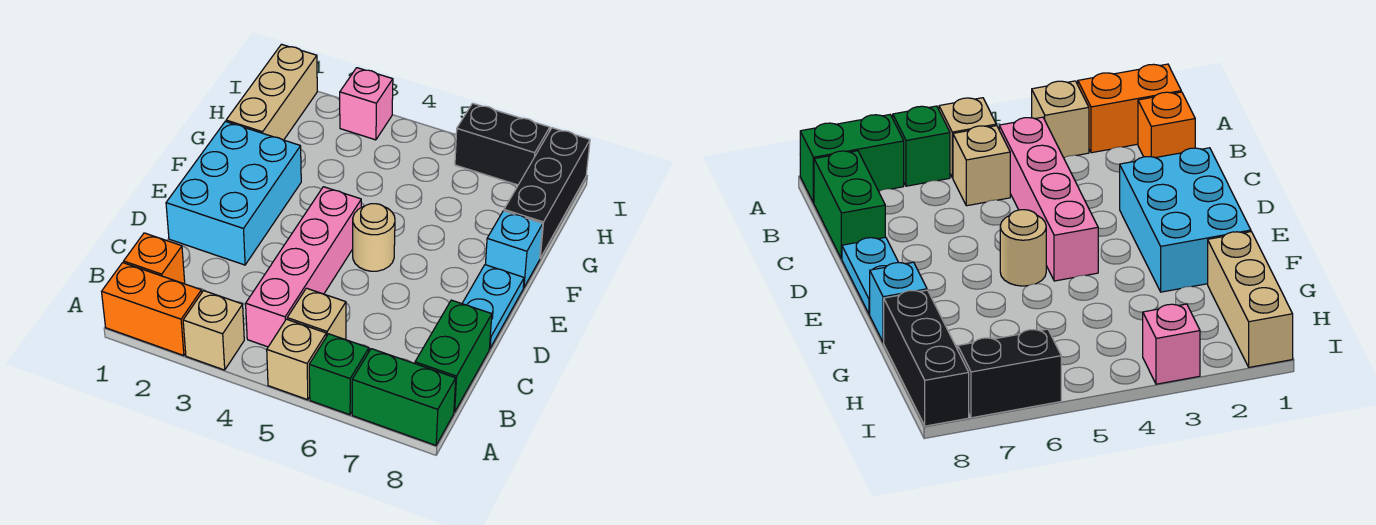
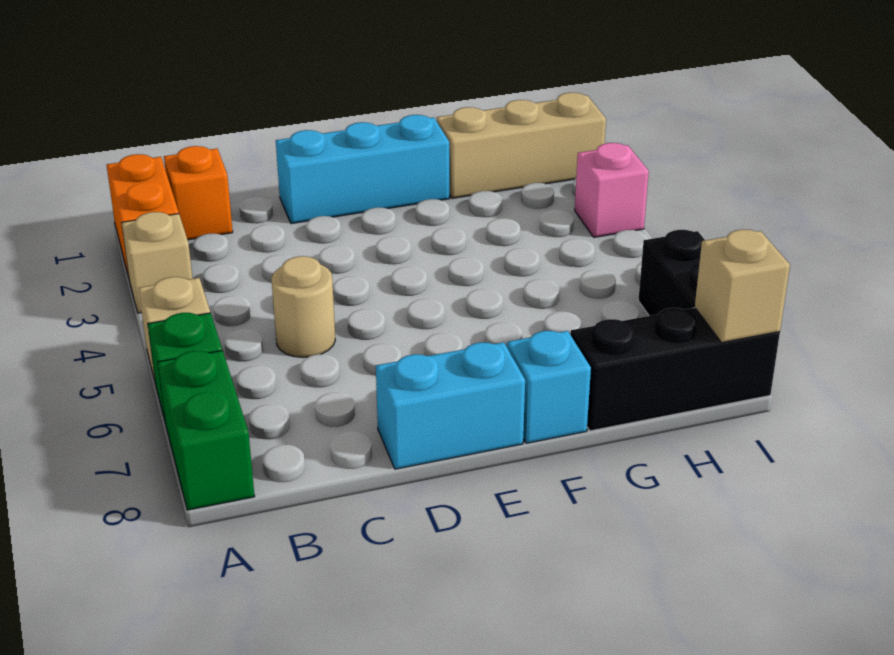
pink brick B4:E4 level 1 -> none
tan brick B5 level 1 -> tan brick I8 level 2
green brick B8:C8 level 1 -> none
cyan brick D1:F2 level 1 -> cyan brick D1:F1 level 1
cyan plate D8:E8 level 1 -> cyan brick D8:E8 level 1
tan round brick E5 level 1 -> tan round brick C5 level 1

